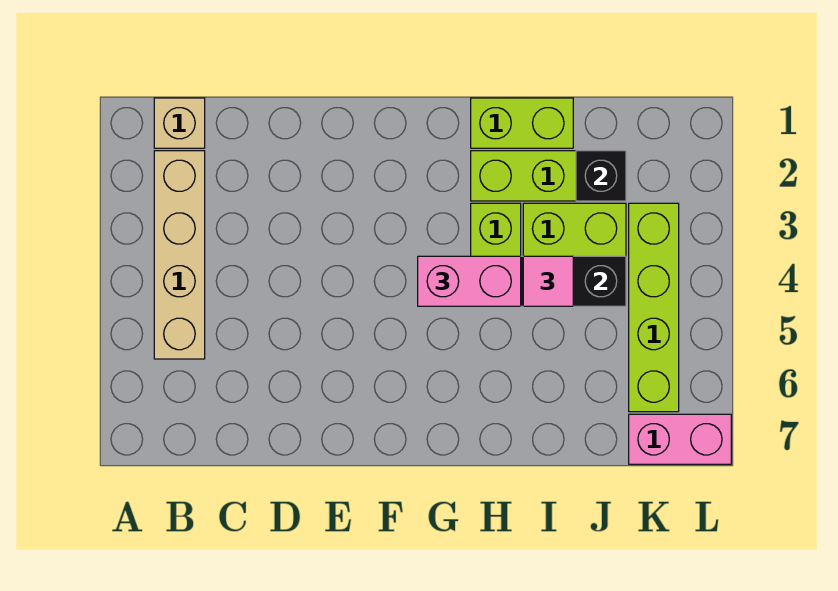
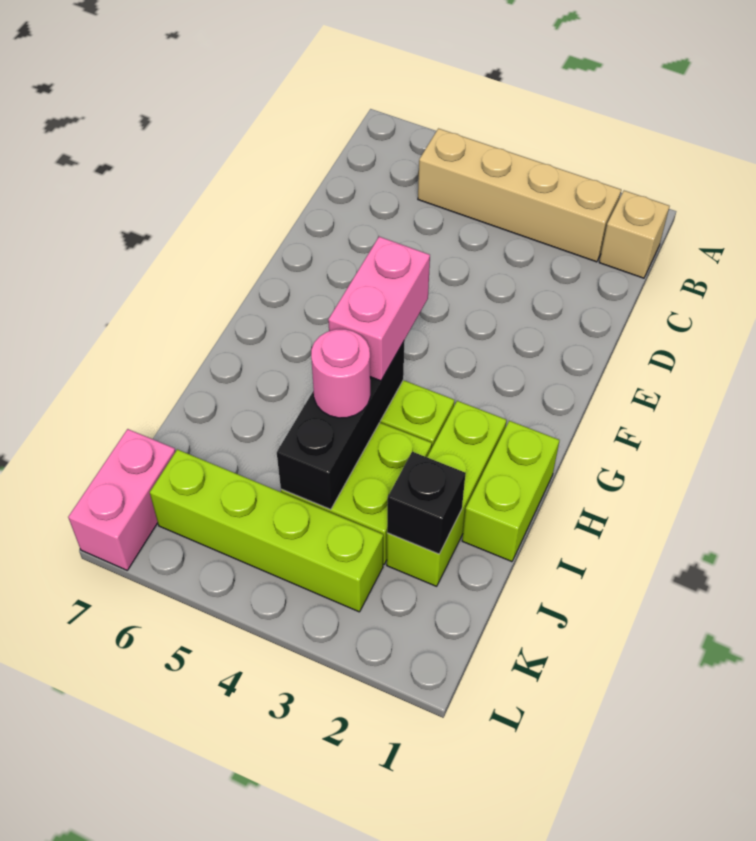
pink tile I4 level 3 -> pink round brick I4 level 3

